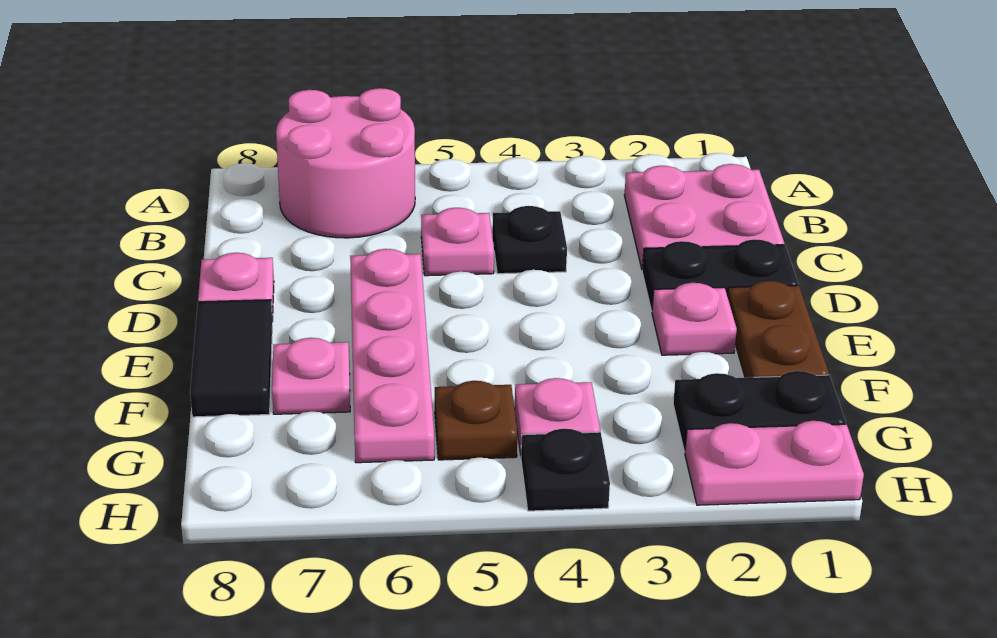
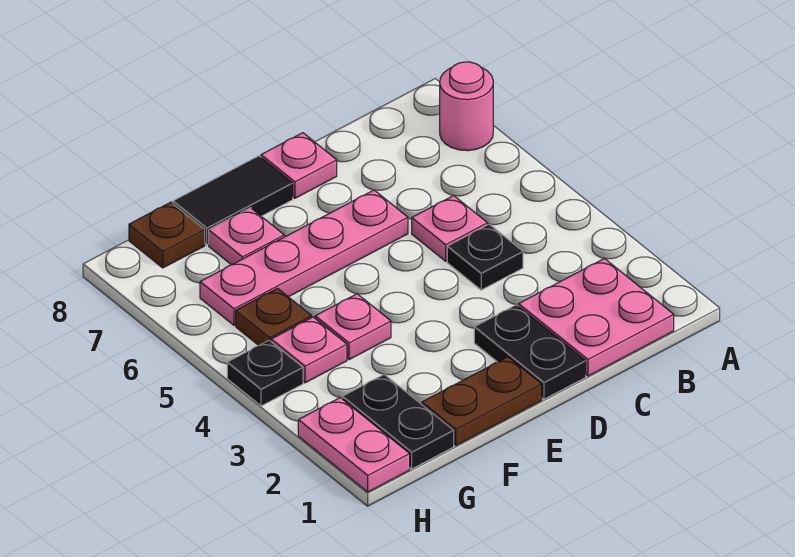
pink round brick A6:B7 level 1 -> pink round brick A7 level 1
pink plate E2 level 1 -> pink plate F4 level 1
none -> brown plate G8 level 1

